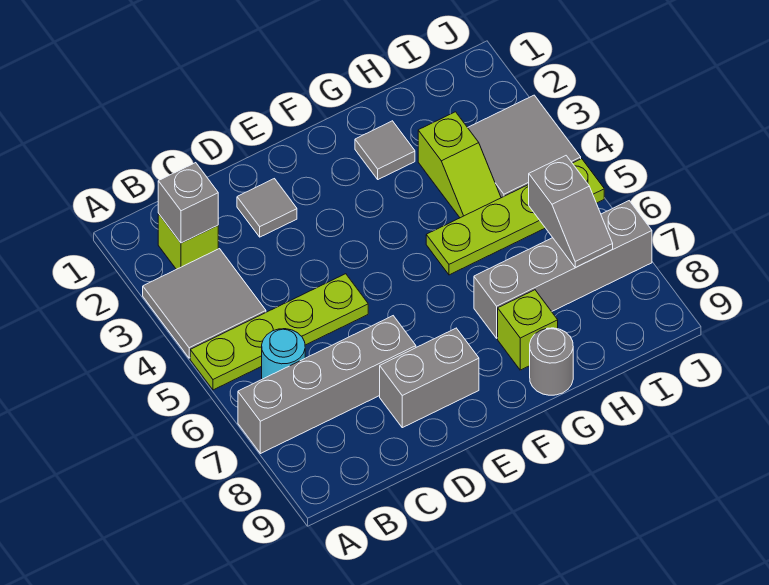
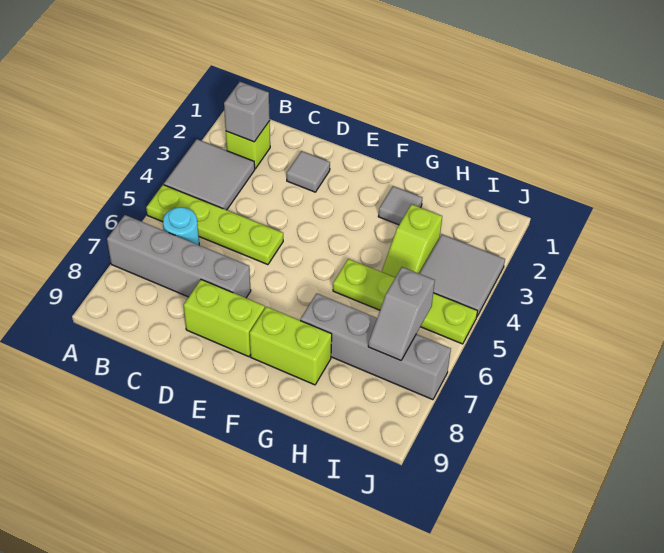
grey brick D8:E8 level 1 -> lime brick D8:E8 level 1
lime brick G8 level 1 -> lime brick F8:G8 level 1
grey round brick G9 level 1 -> none

